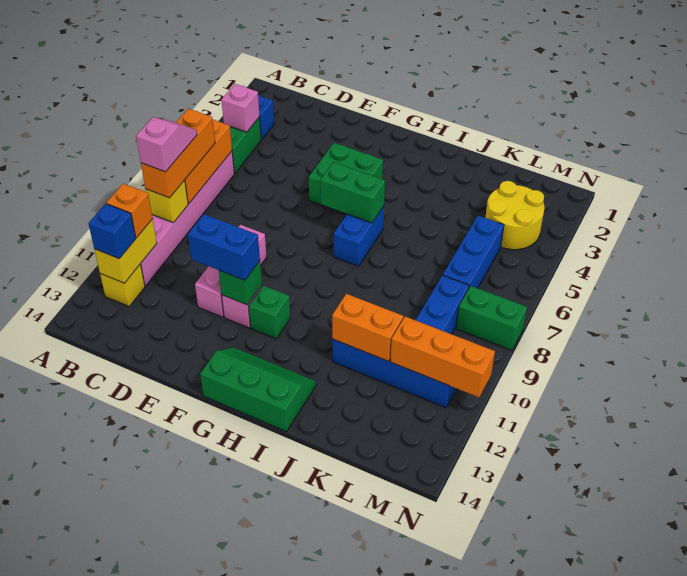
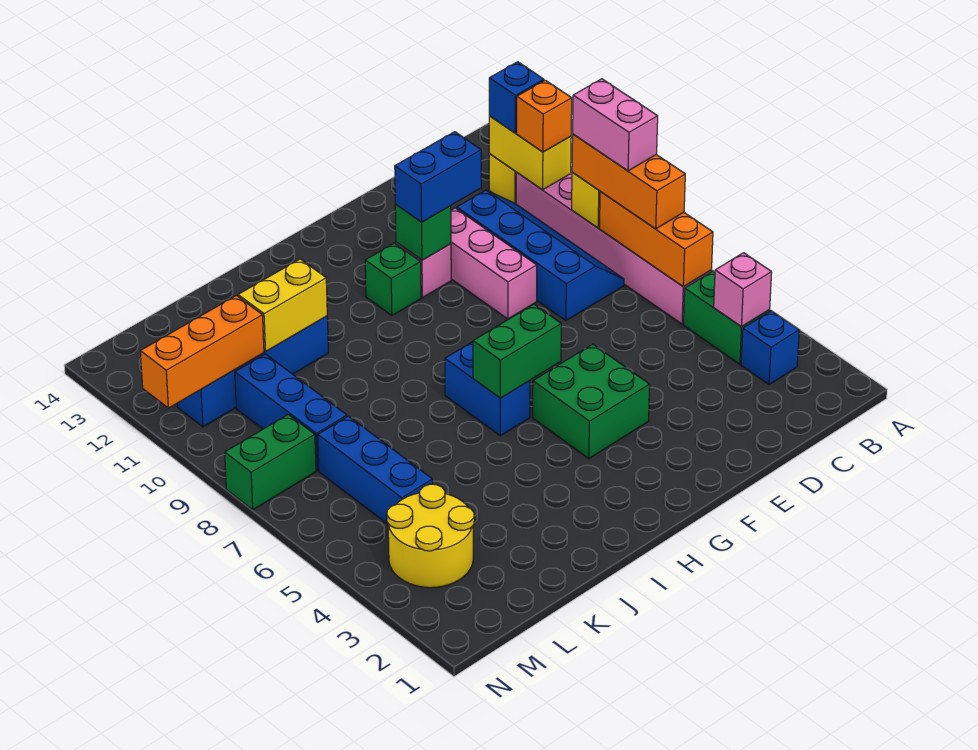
pink slope B8:B9 level 4 top 9 -> pink brick B8:B9 level 4
none -> blue slope C8:D11 level 1 top D
green slope G13:I14 level 1 top 14 -> none
orange brick J11:K11 level 2 -> yellow brick J11:K11 level 2

